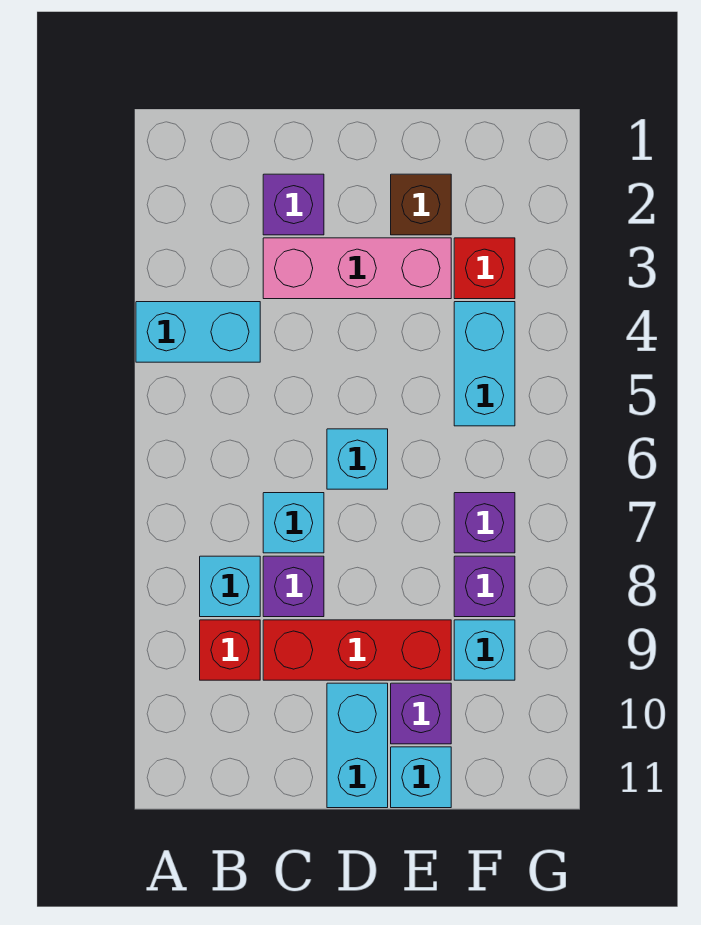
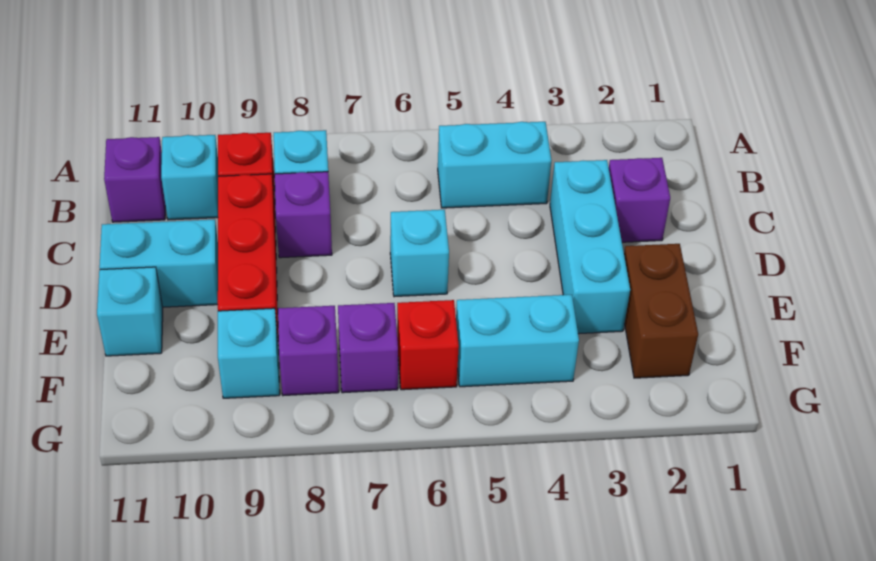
cyan brick A4:B4 level 1 -> cyan brick B4:B5 level 1
pink brick C3:E3 level 1 -> cyan brick C3:E3 level 1
cyan brick C7 level 1 -> cyan brick B10 level 1
brown brick E2 level 1 -> brown brick E2:F2 level 1
purple brick E10 level 1 -> purple brick B11 level 1
red brick F3 level 1 -> red brick F6 level 1

